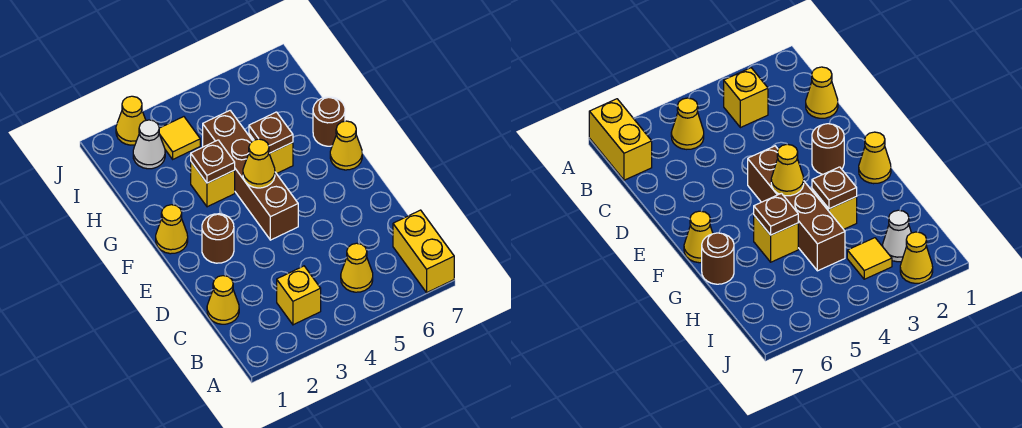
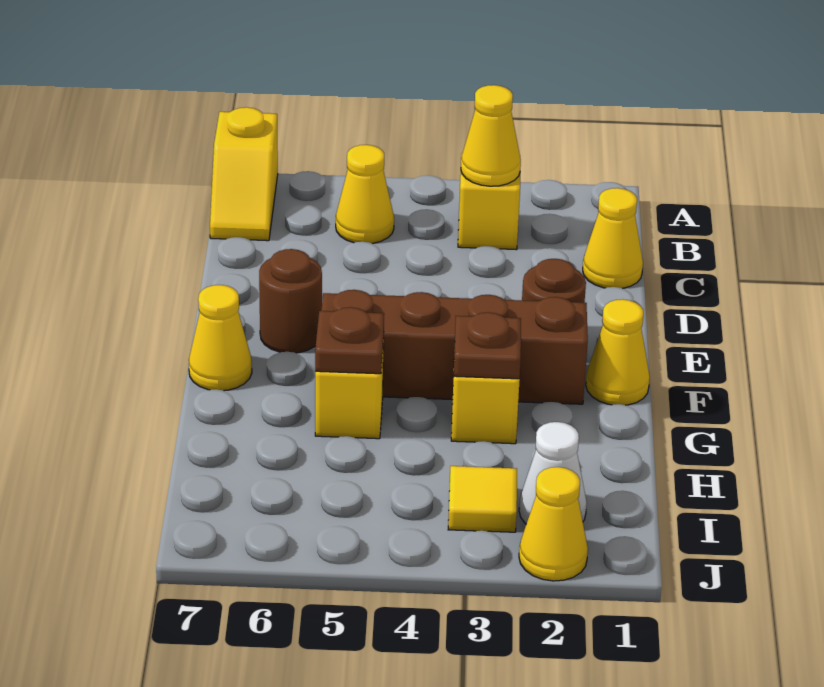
yellow brick A7:B7 level 1 -> yellow slope A7:B7 level 1 top A
brown brick E4:H4 level 1 -> brown brick F2:F5 level 1
yellow cone F4 level 2 -> yellow cone B3 level 2
brown round brick G7 level 1 -> brown round brick E6 level 1

